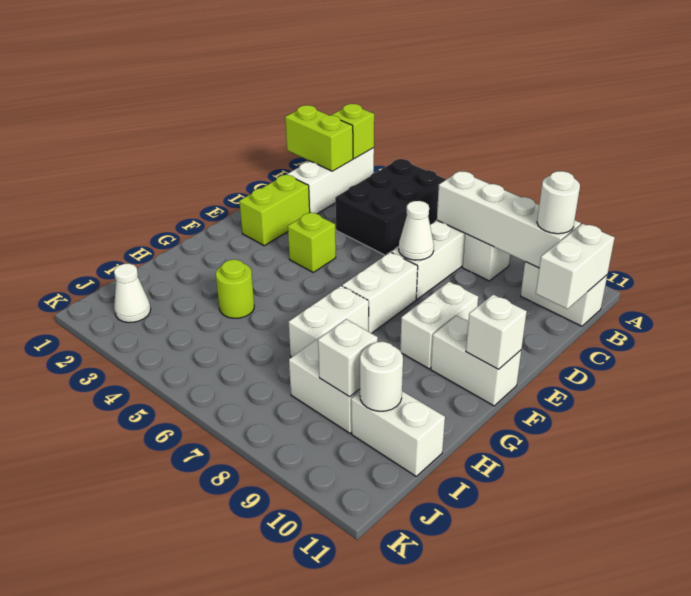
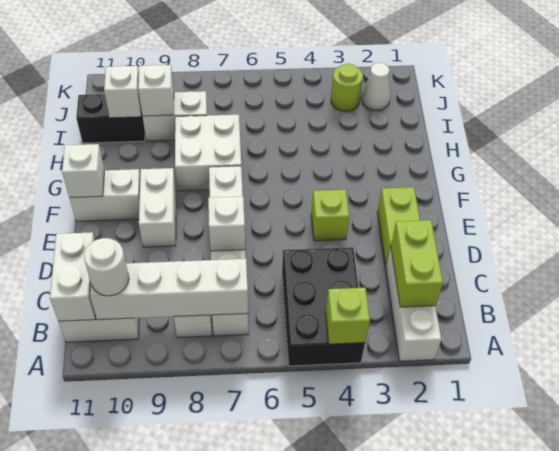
lime brick A2 level 2 -> lime brick A4 level 2
lime brick B1:B2 level 2 -> lime brick B2:C2 level 2
white cone D7 level 2 -> white brick D7 level 2
white brick G7:H7 level 1 -> white brick G7:H8 level 1
lime round brick H4 level 1 -> lime round brick J3 level 1
white brick I10:I11 level 1 -> black brick I10:I11 level 1
white round brick I10 level 2 -> white brick I10 level 2

